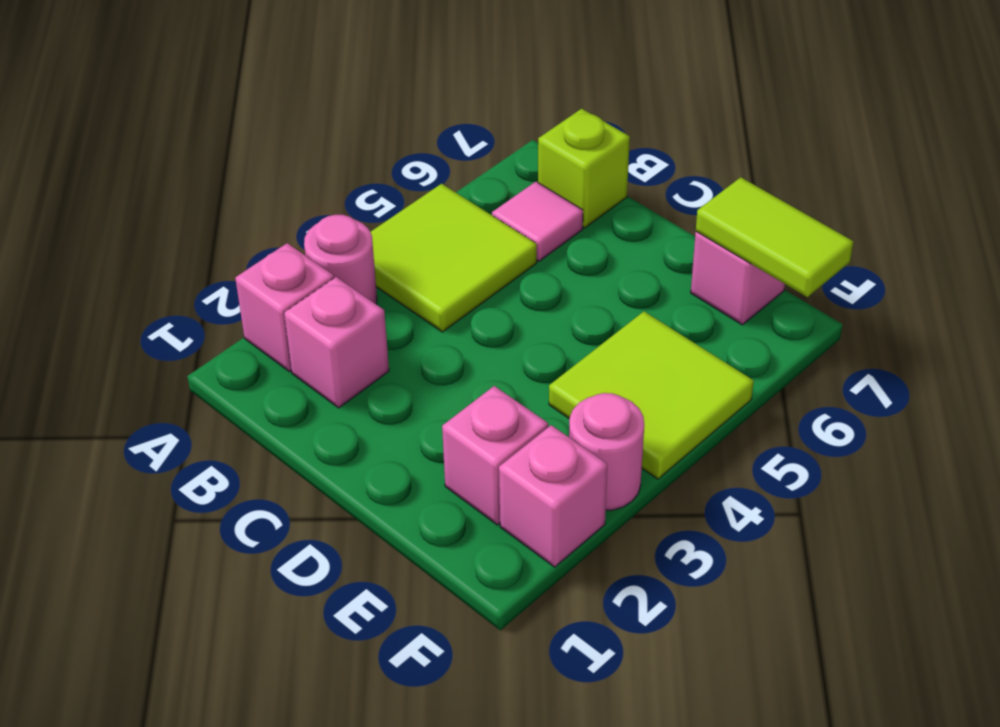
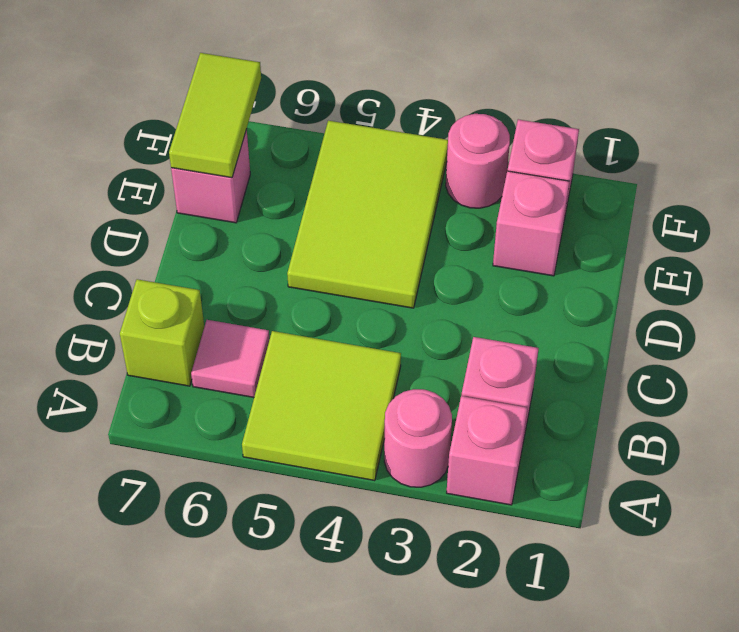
lime tile E4:F5 level 1 -> lime tile D4:F5 level 1

